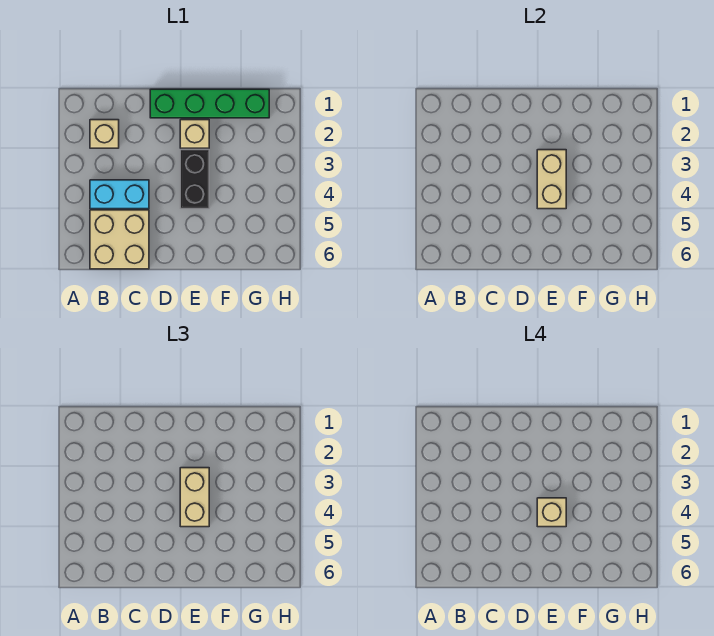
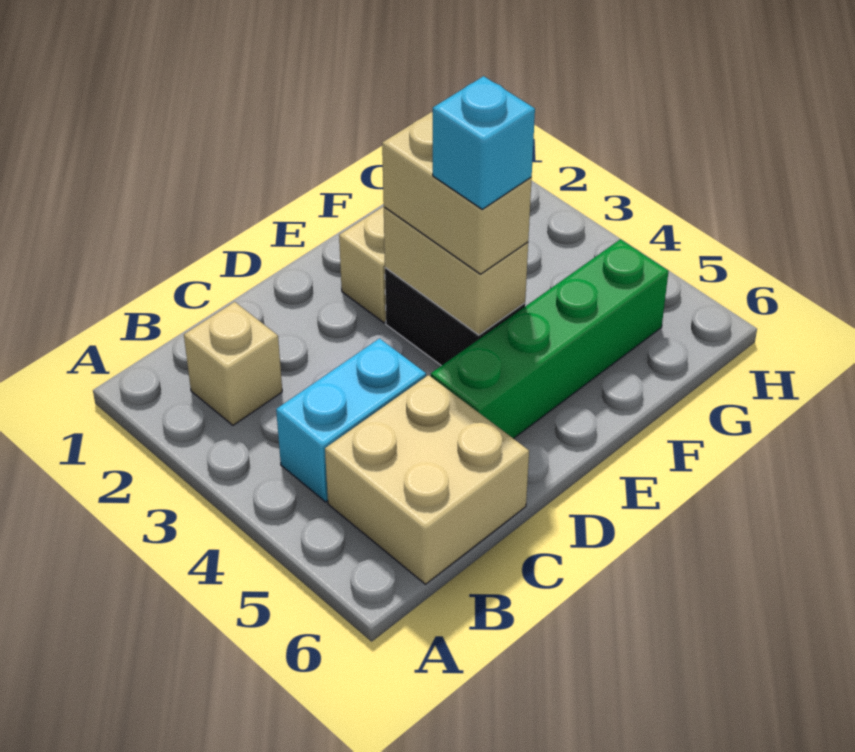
green brick D1:G1 level 1 -> green brick D5:G5 level 1
tan brick E4 level 4 -> cyan brick E4 level 4

